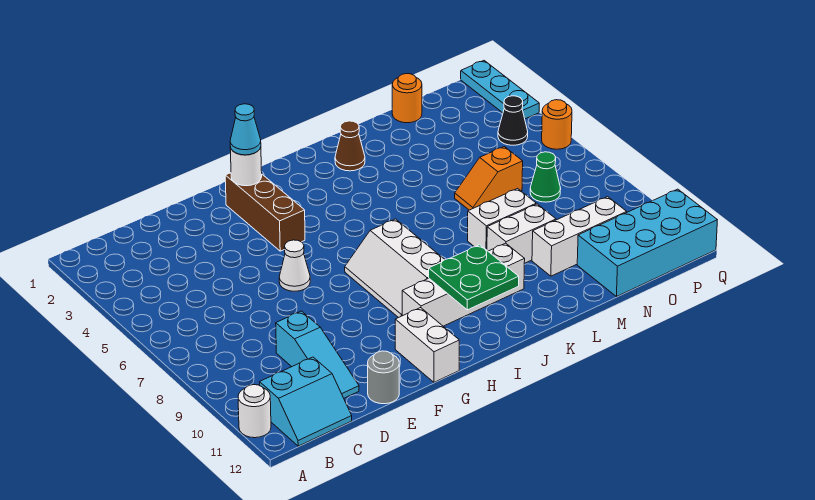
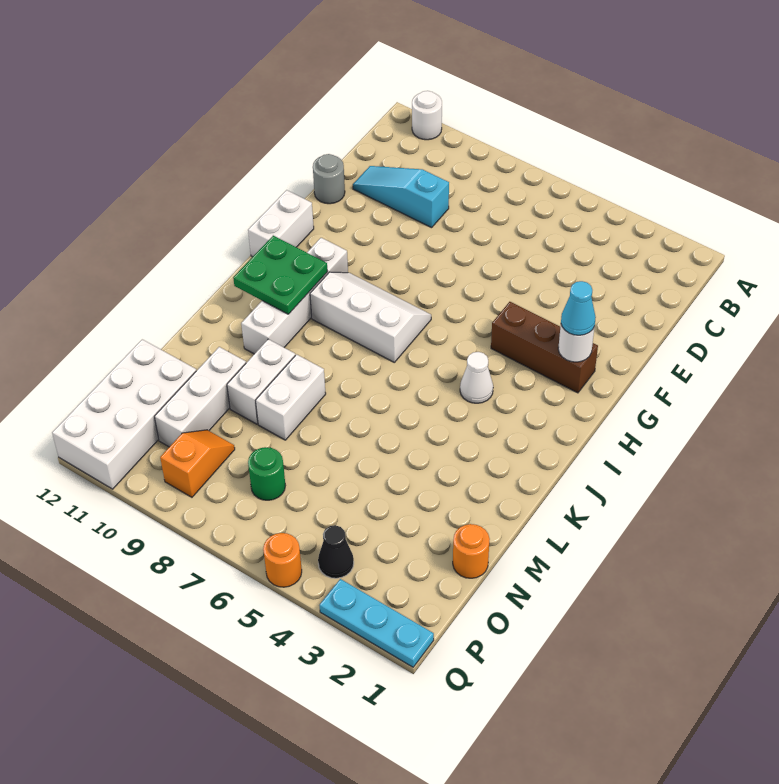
cyan slope B11:C12 level 1 top 11 -> none
white cone F6 level 1 -> white cone I4 level 1
white brick G11:G12 level 1 -> white brick G12:H12 level 1
brown cone K2 level 1 -> none
orange slope M6:N6 level 1 top N -> orange slope O9:P9 level 1 top P
cyan brick N11:Q12 level 1 -> white brick N11:Q12 level 1
green cone O7 level 1 -> green round brick O7 level 1

